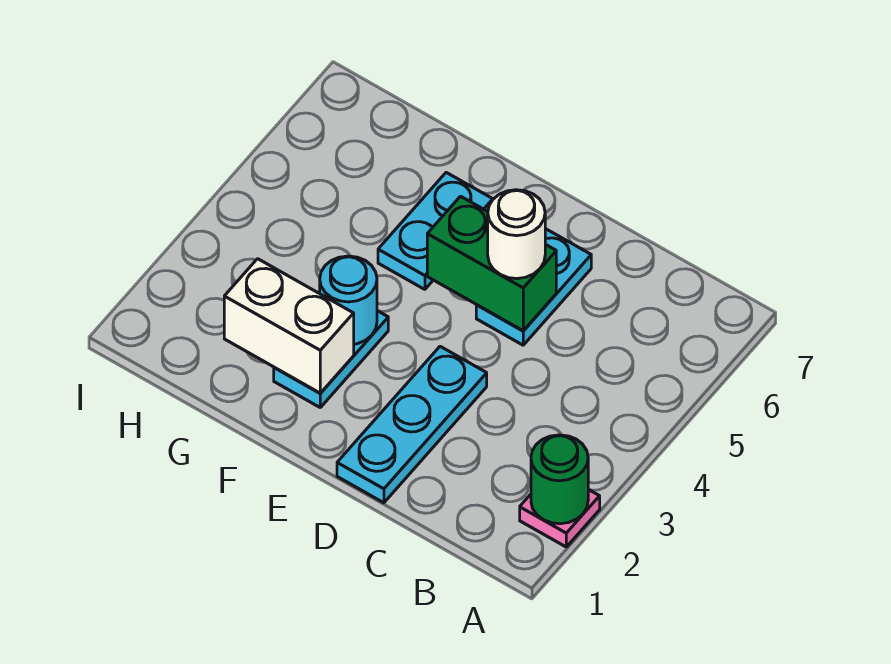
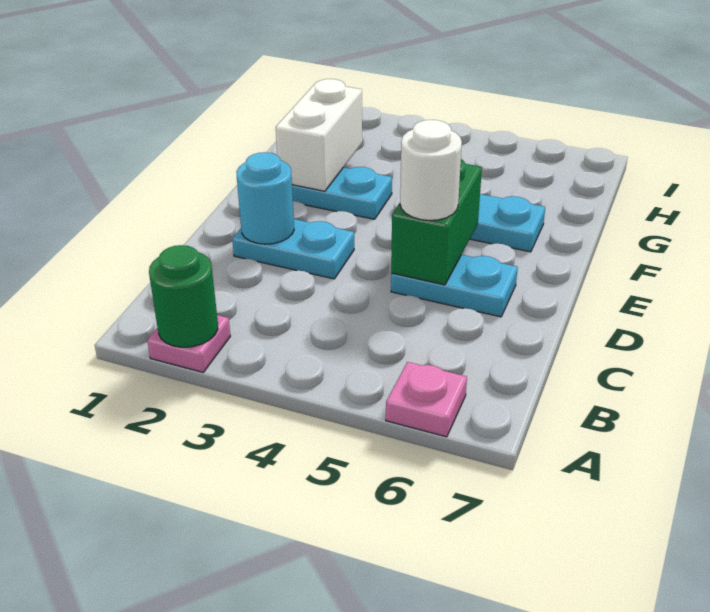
none -> pink plate A6 level 1
cyan plate D1:D3 level 1 -> cyan plate D2:D3 level 1
cyan round brick F3 level 2 -> cyan round brick D2 level 2

